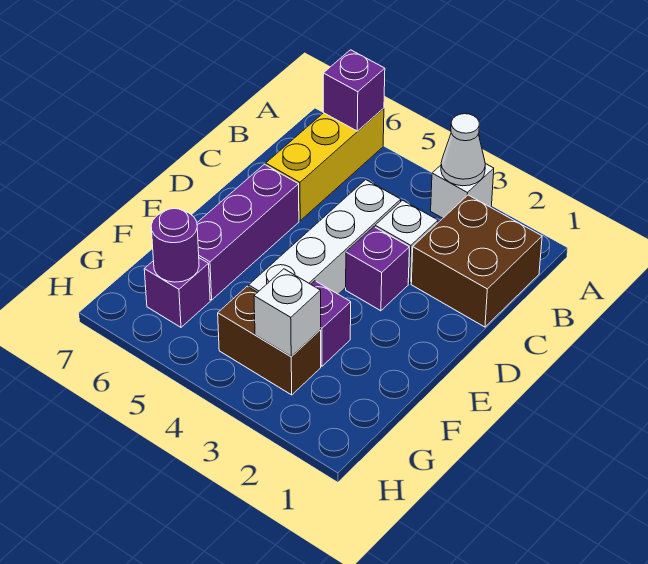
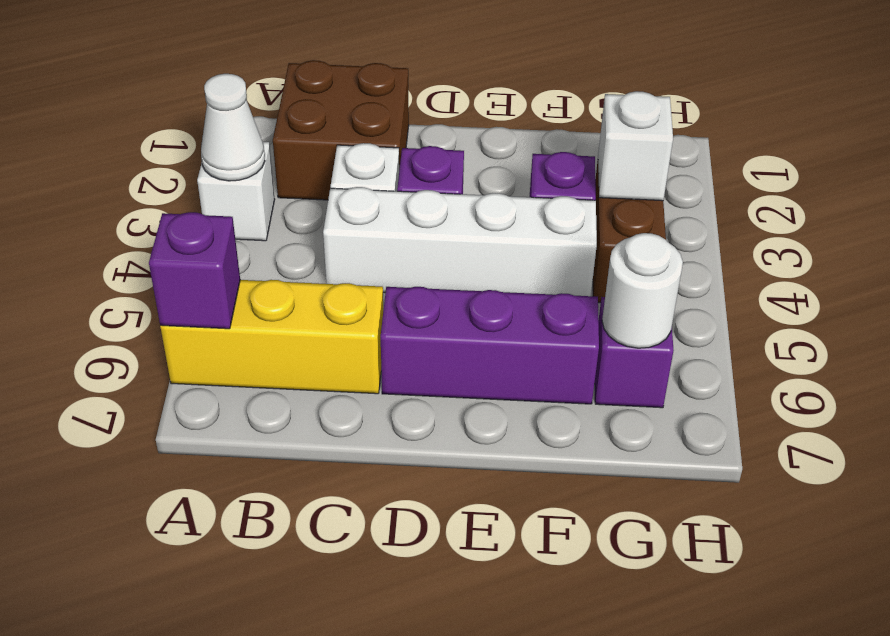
purple round brick G6 level 2 -> white round brick G6 level 2

